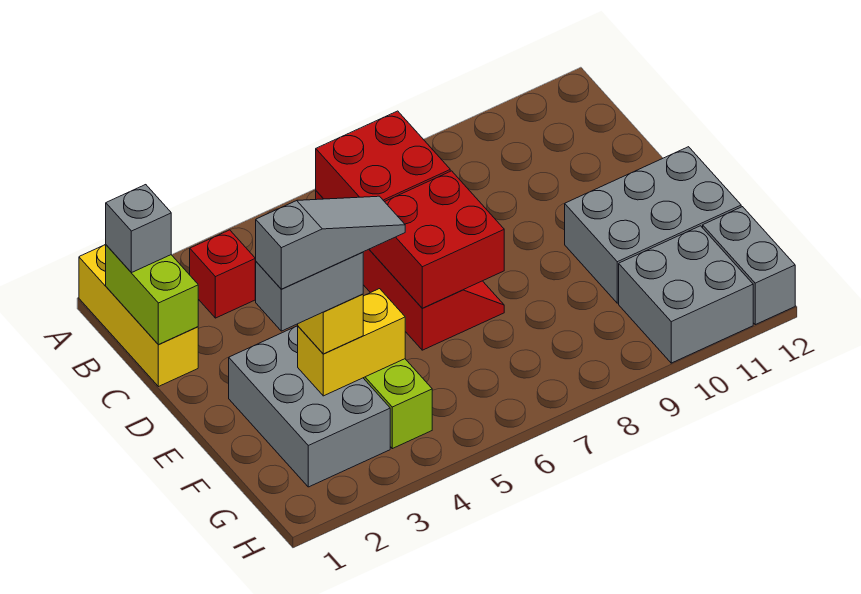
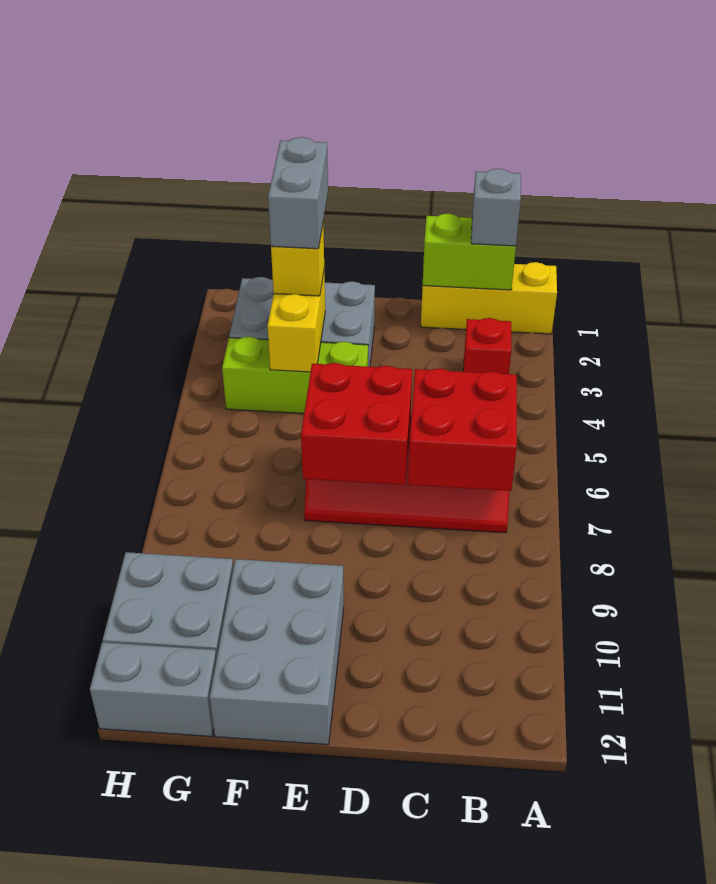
grey slope F2:F4 level 5 top 2 -> none

